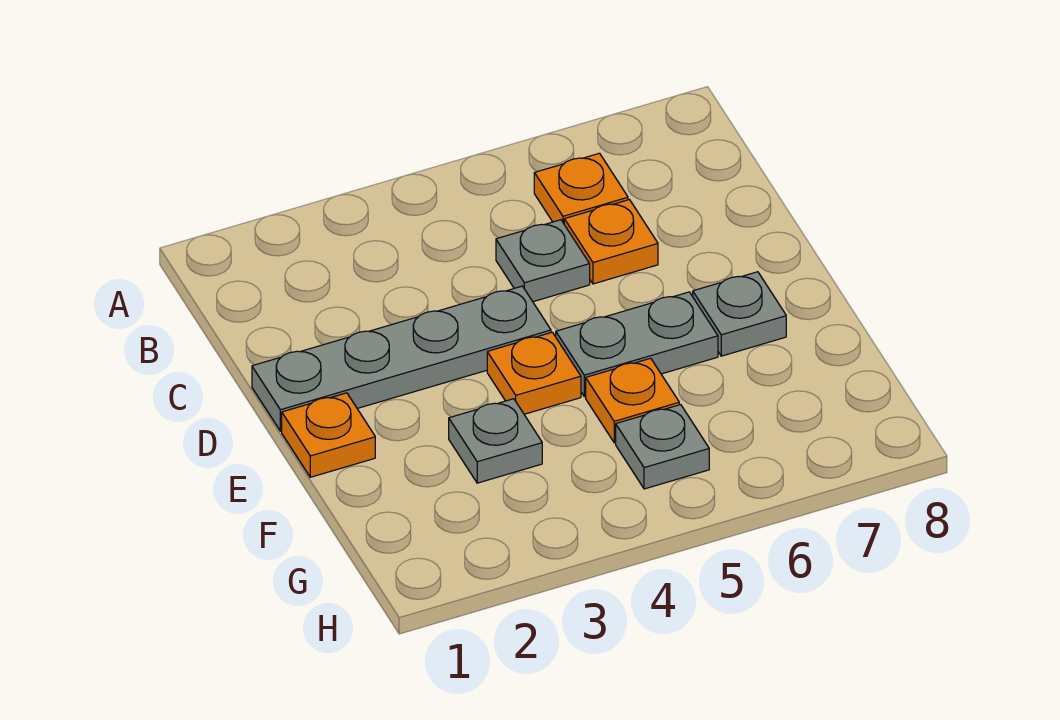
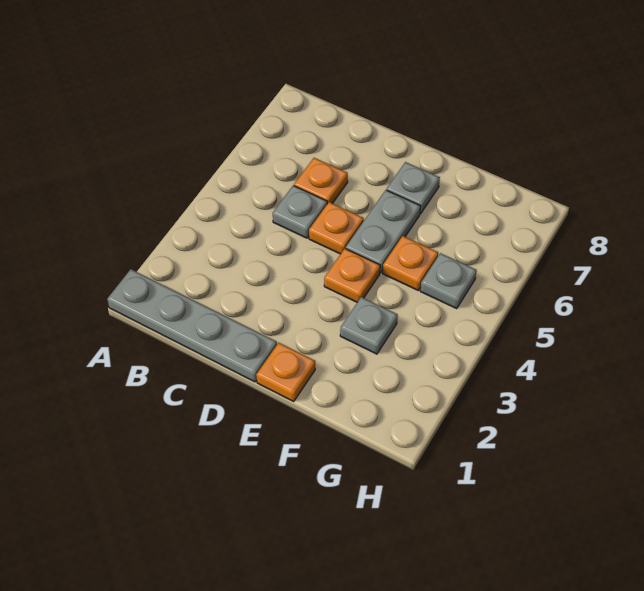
orange plate B6 level 1 -> orange plate D5 level 1
grey plate D1:D4 level 1 -> grey plate A1:D1 level 1

